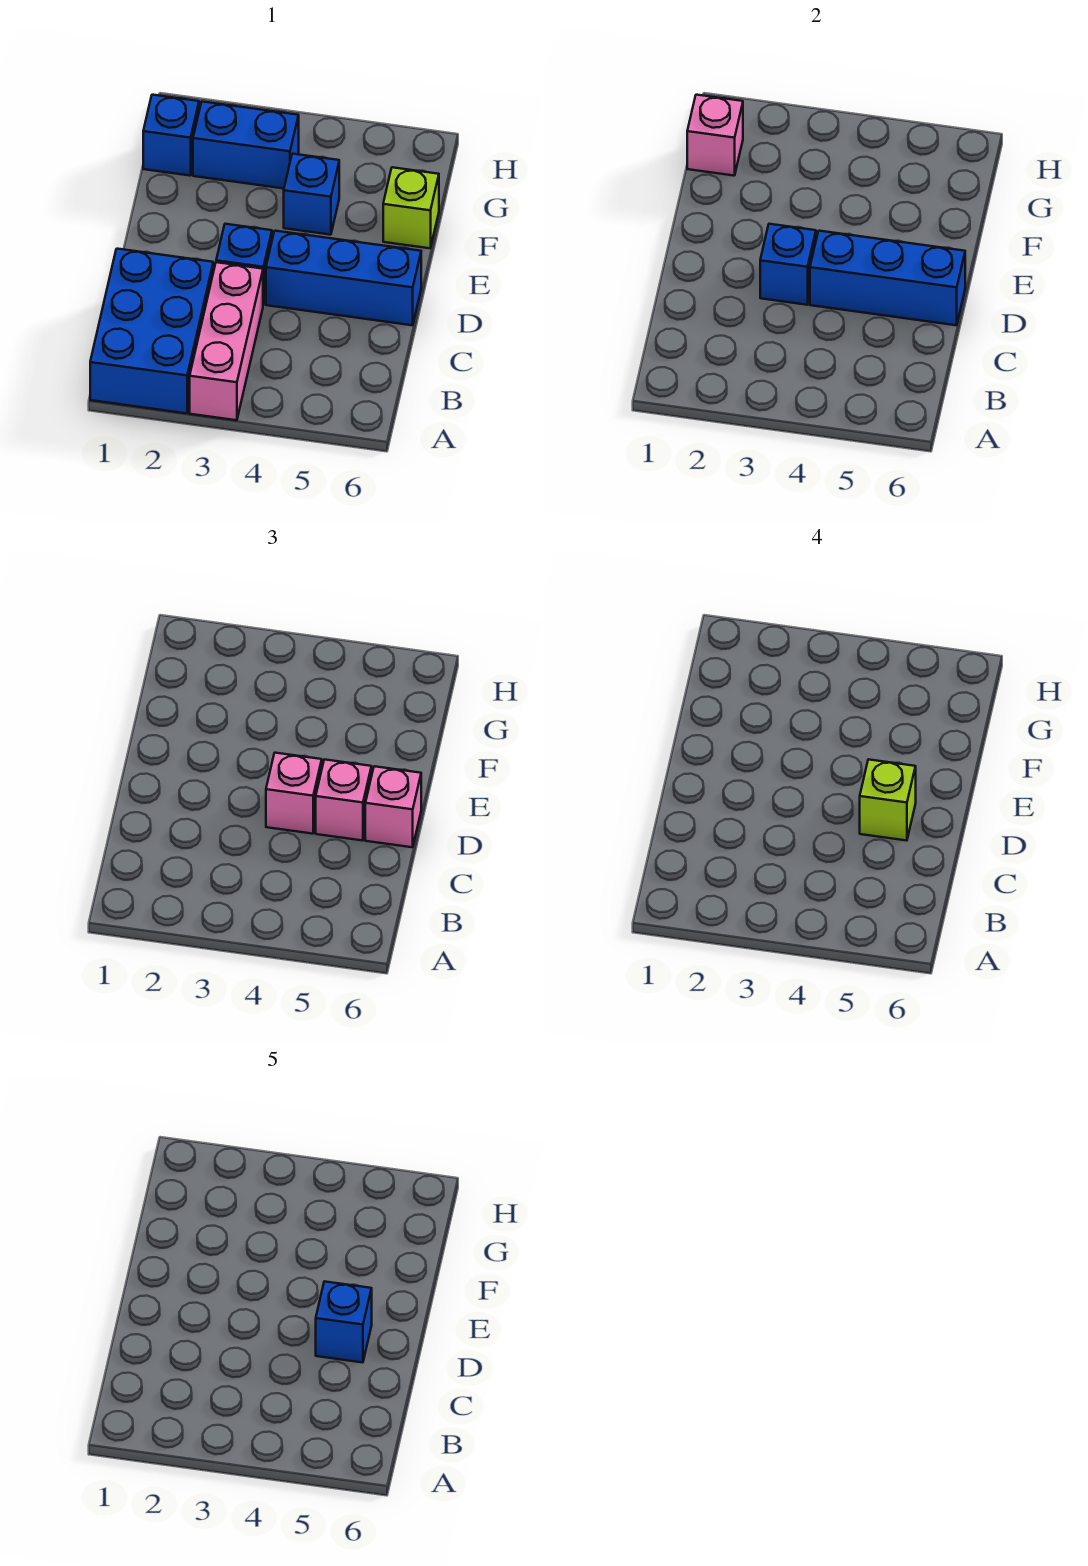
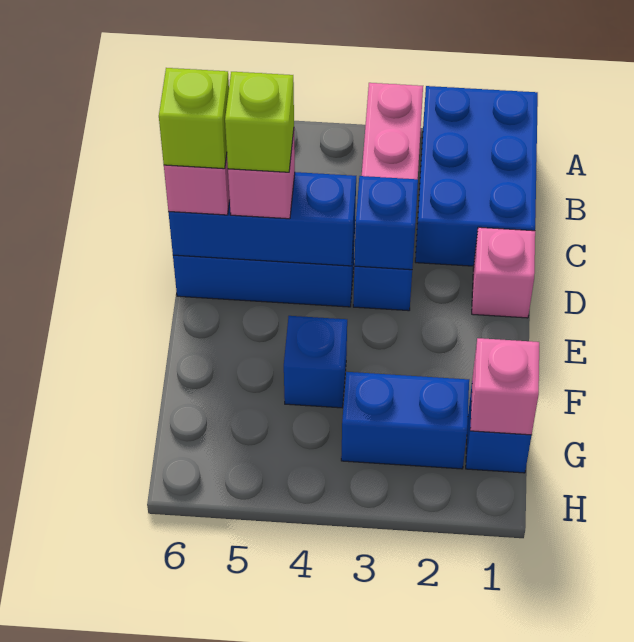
pink brick D4 level 3 -> pink brick D1 level 1
blue brick D5 level 5 -> none
lime brick F6 level 1 -> lime brick D6 level 4

